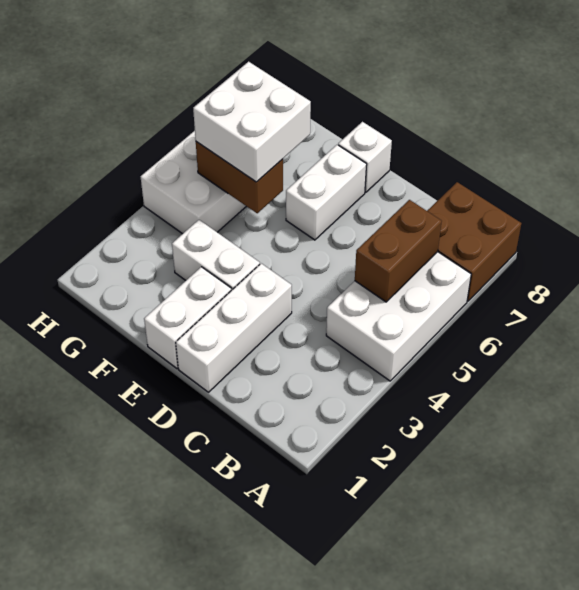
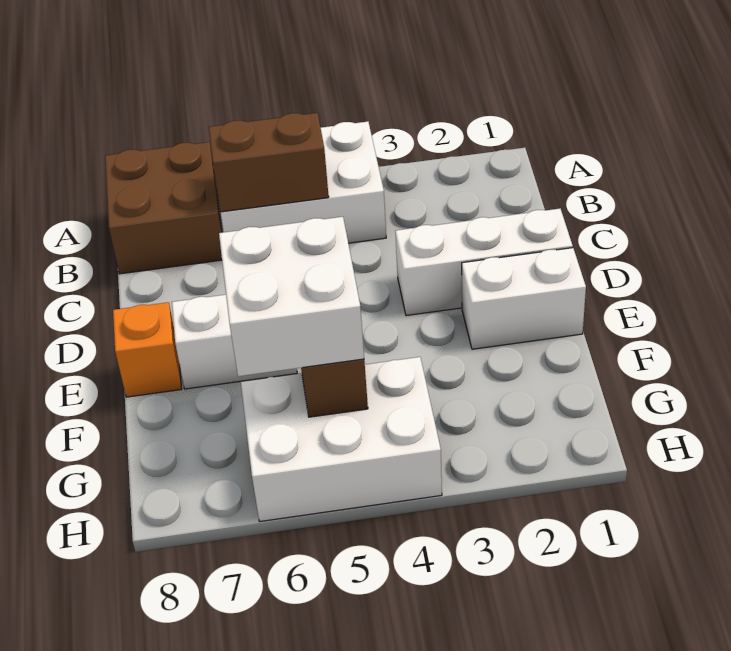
white brick E3:F3 level 1 -> none
white brick E8 level 1 -> orange brick E8 level 1

